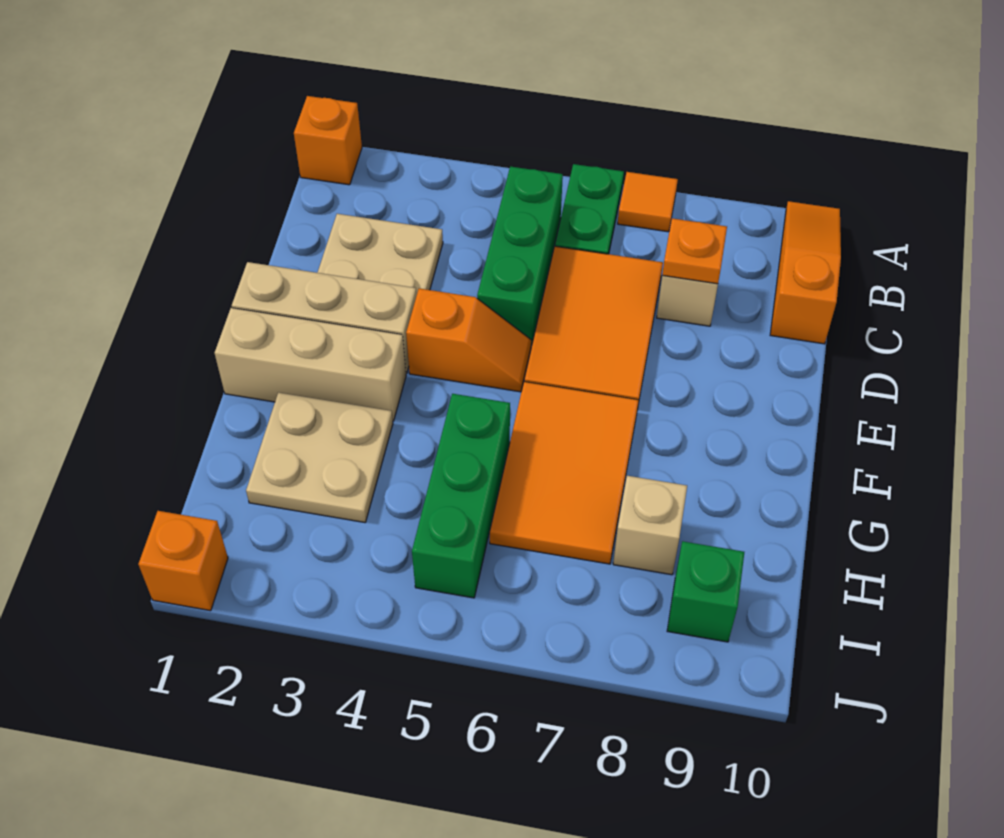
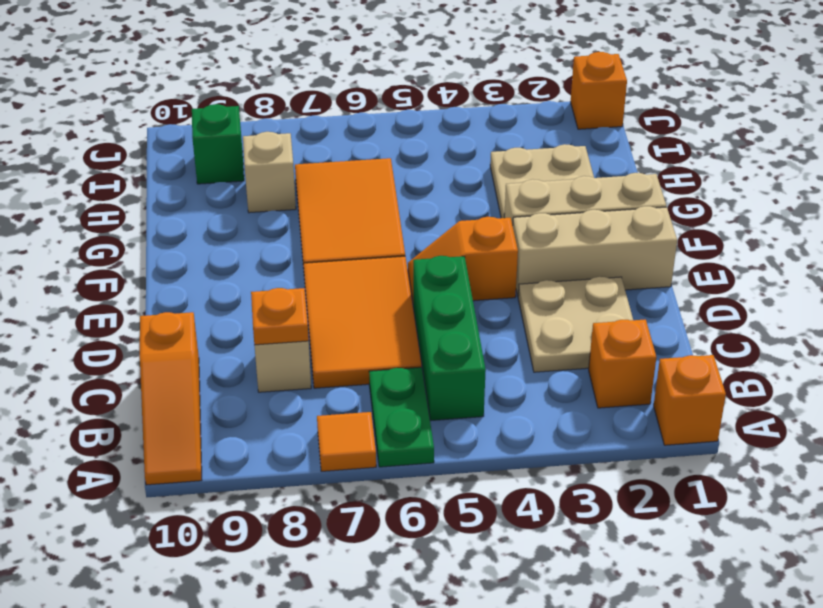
none -> orange brick B2 level 1
green brick G5:I5 level 1 -> none

